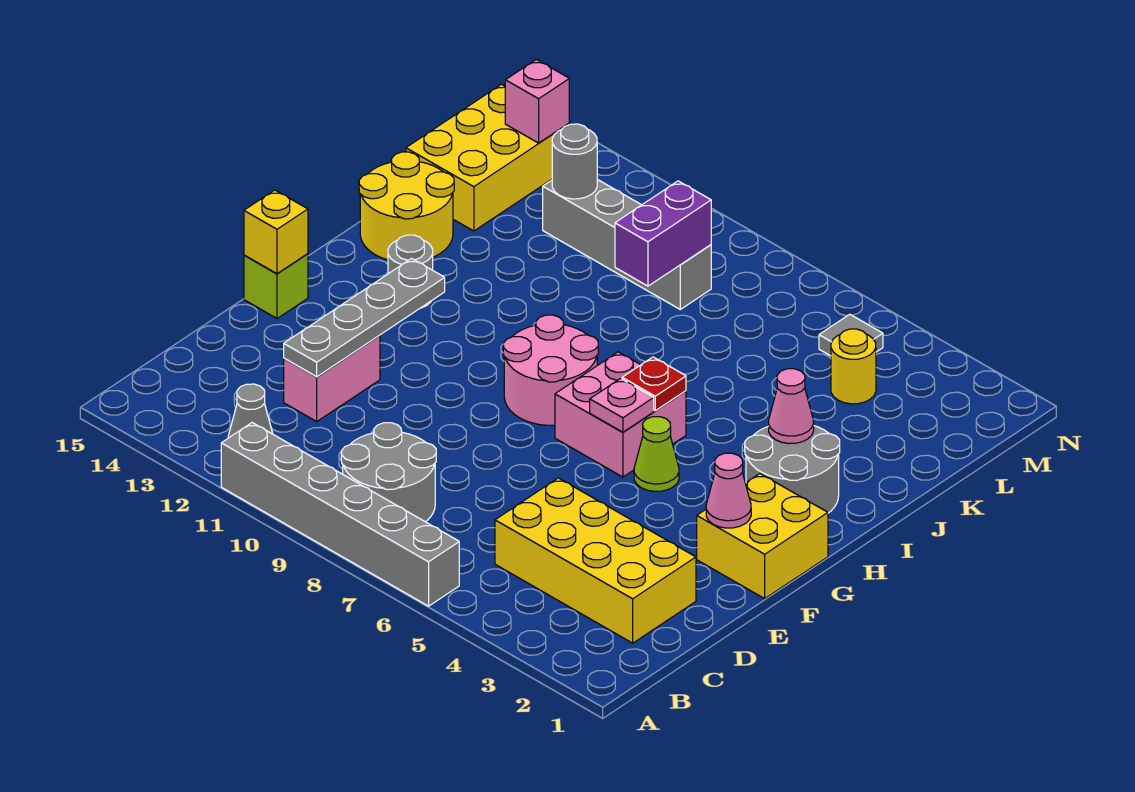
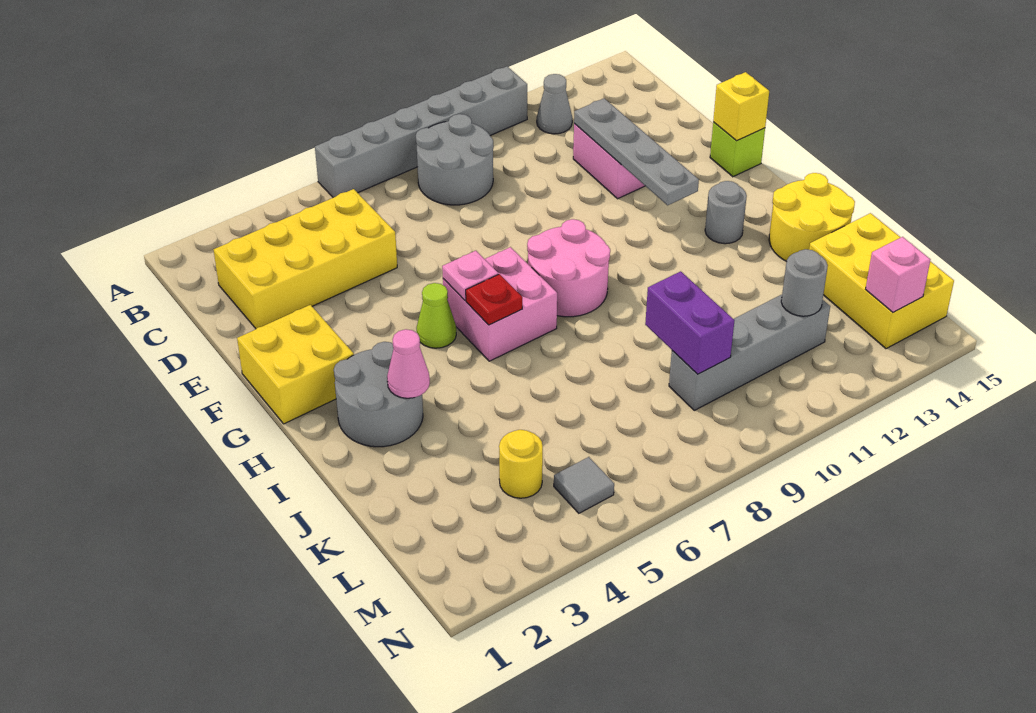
pink cone F2 level 2 -> none

